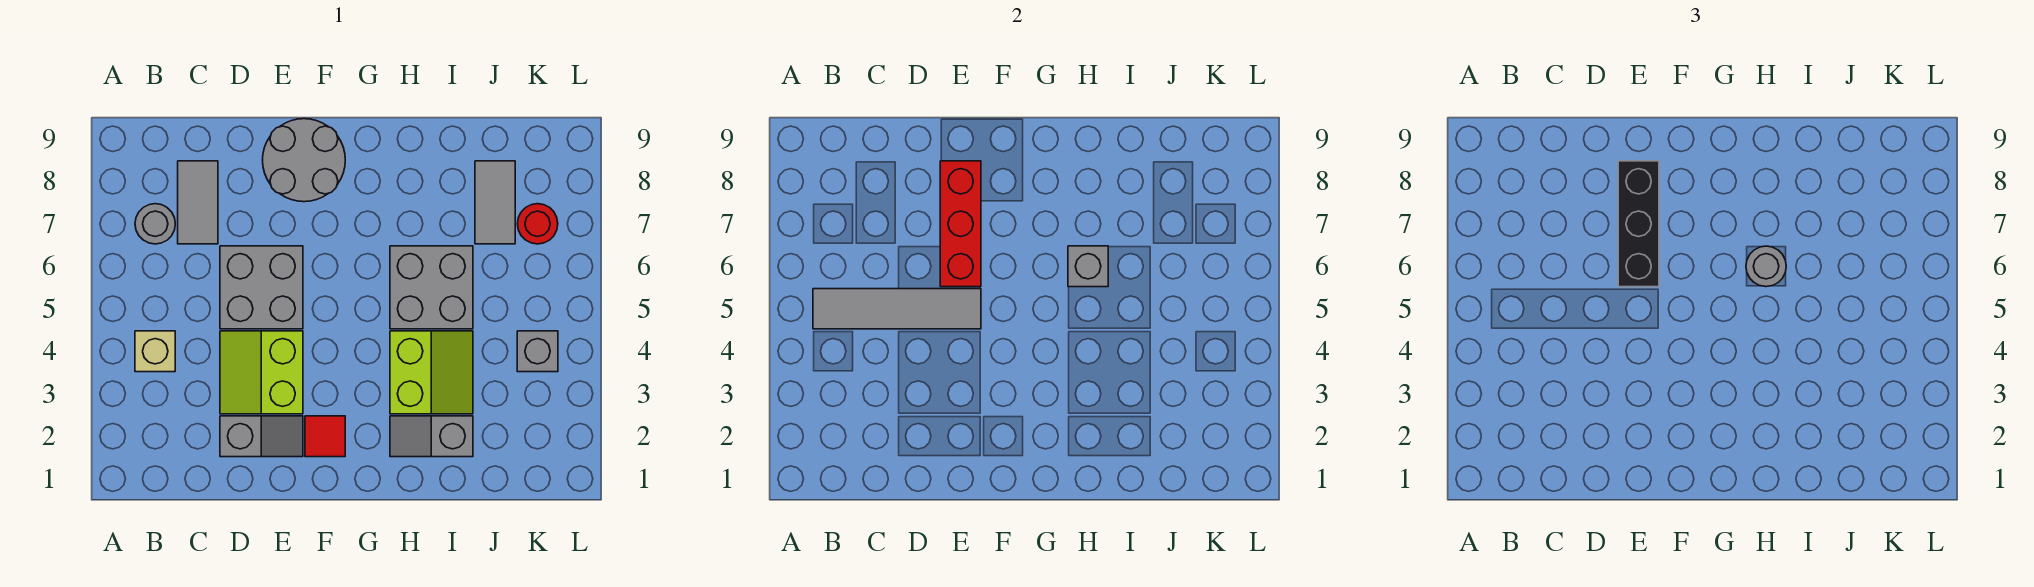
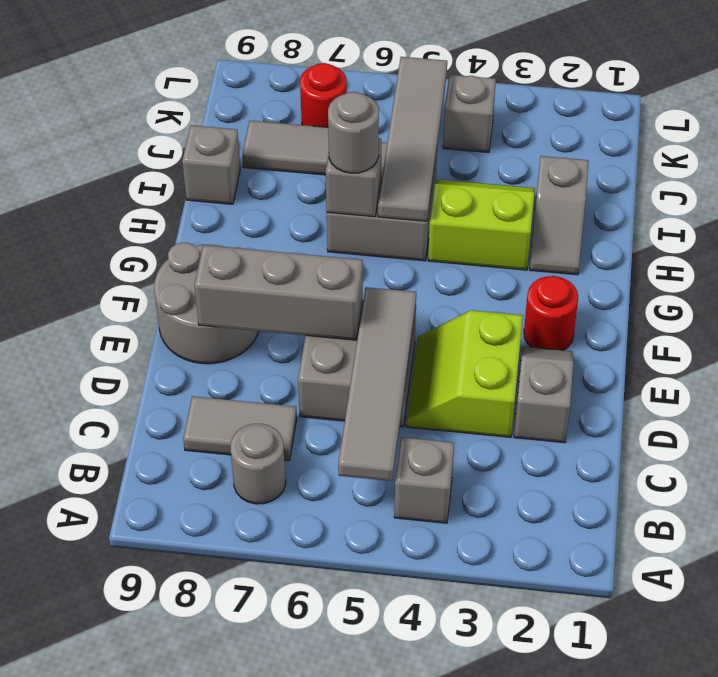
tan brick B4 level 1 -> grey brick B4 level 1
lime slope D3:E4 level 1 top E -> lime slope D3:E4 level 1 top 3
red brick E6:E8 level 2 -> grey brick E6:E8 level 2
black brick E6:E8 level 3 -> none
red tile F2 level 1 -> red round brick F2 level 1
none -> grey tile H5:K5 level 2
none -> grey brick I9 level 1

